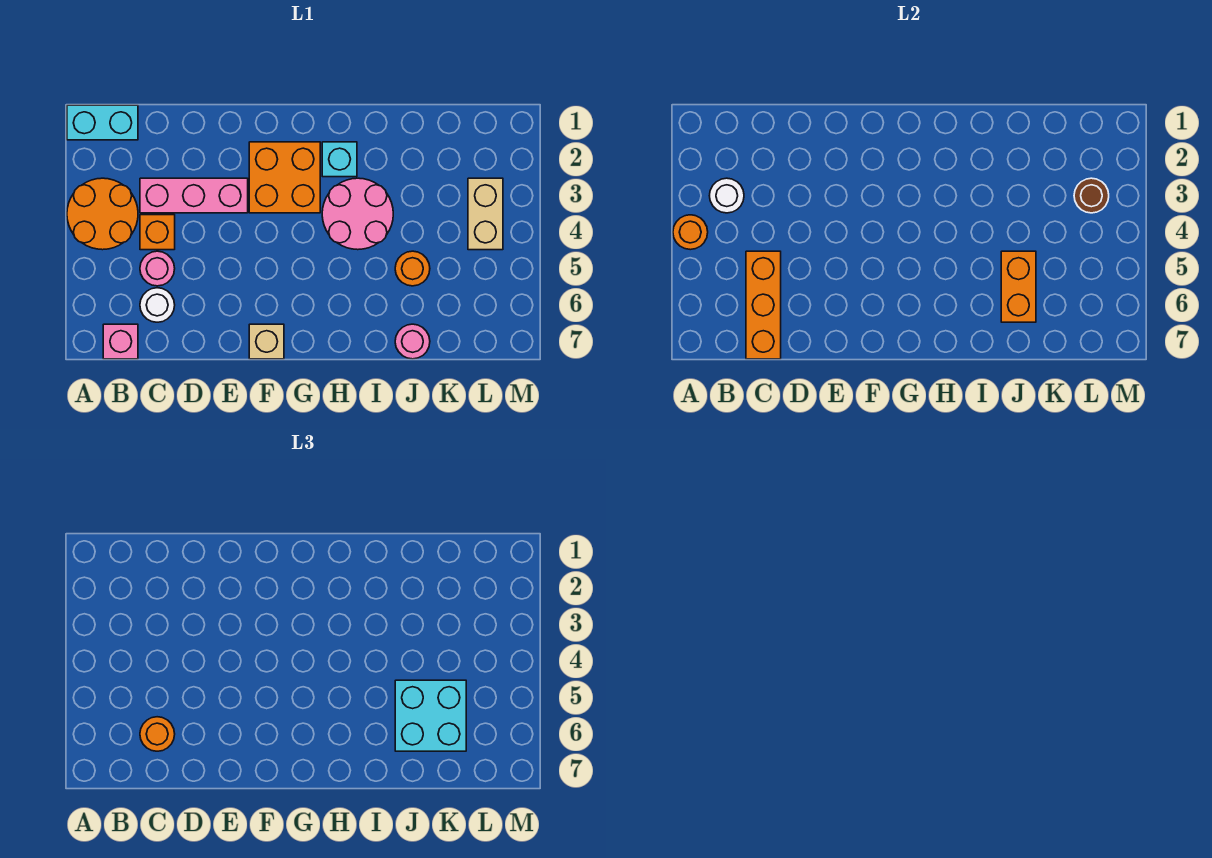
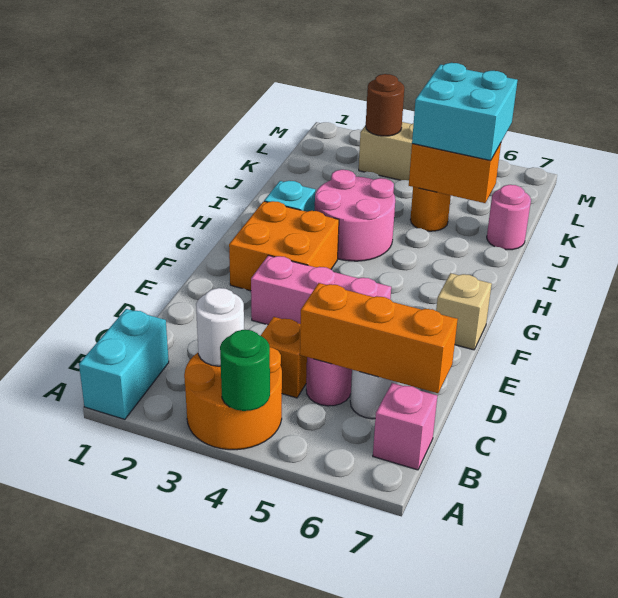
orange round brick A4 level 2 -> green round brick A4 level 2
pink brick C3:E3 level 1 -> pink brick E3:E5 level 1
orange round brick C6 level 3 -> none

